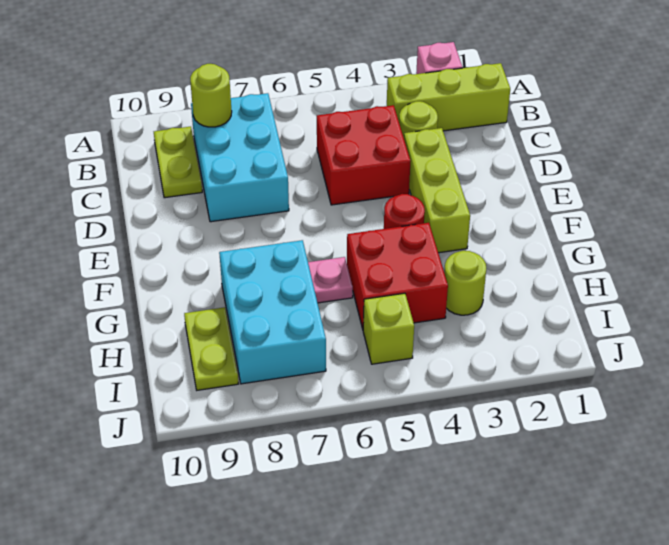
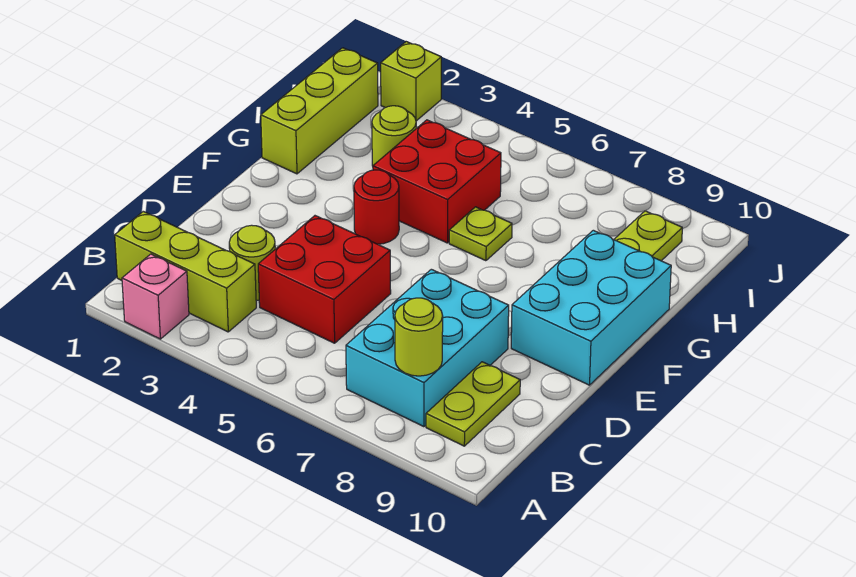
lime brick D3:F3 level 1 -> lime brick G1:I1 level 1
pink plate G6 level 1 -> lime plate G6 level 1
cyan brick G7:I8 level 1 -> cyan brick E9:G10 level 1
lime brick I5 level 1 -> lime brick J2 level 1

